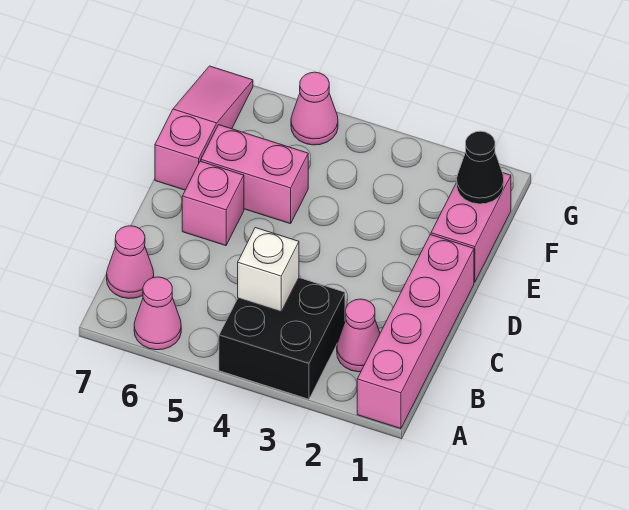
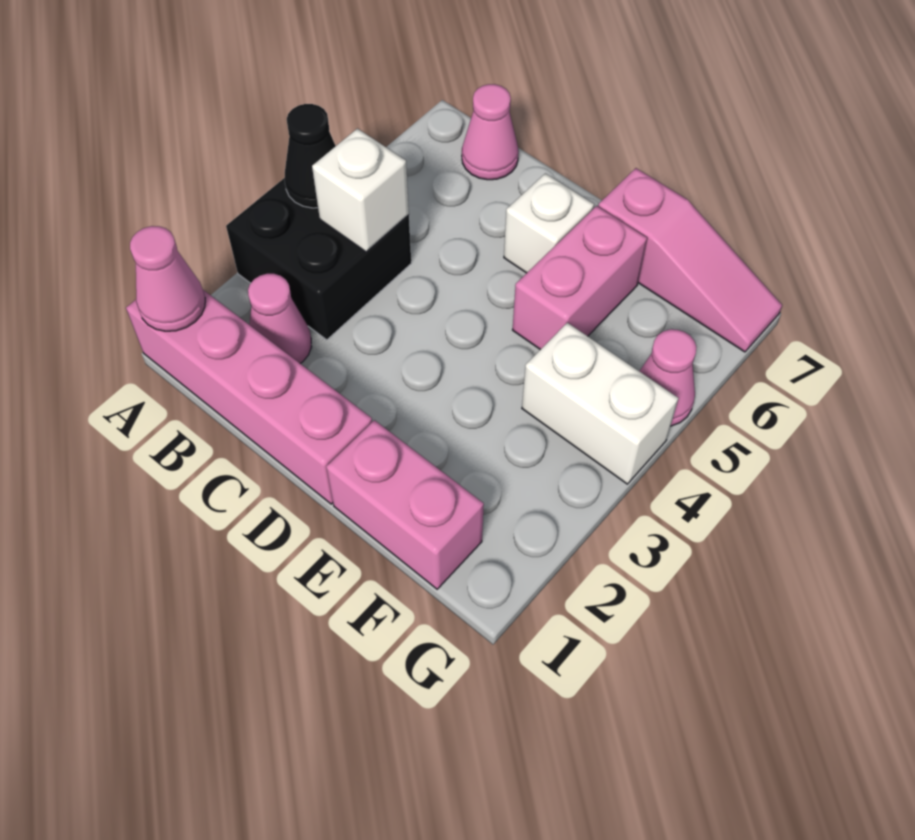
pink cone A6 level 1 -> pink cone A1 level 2
pink brick D6 level 1 -> white brick D6 level 1
black cone F1 level 2 -> black cone A4 level 2
none -> white brick F4:G4 level 1

